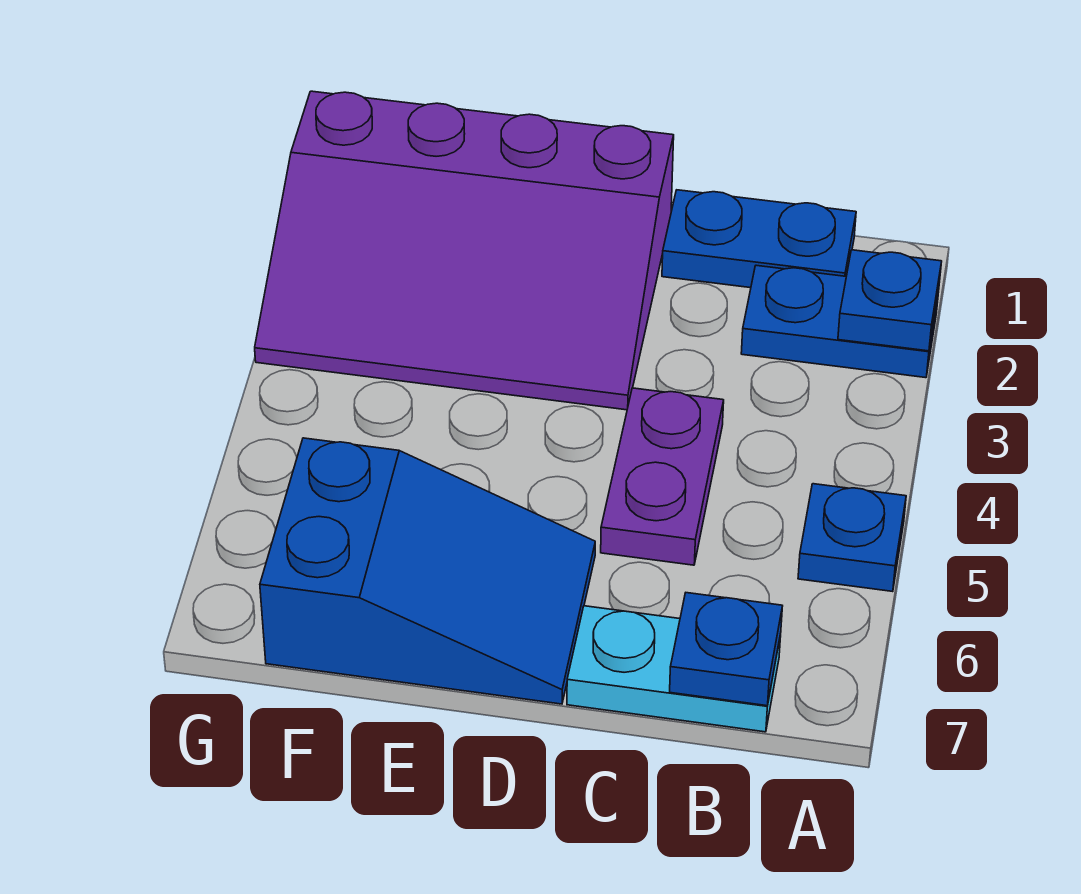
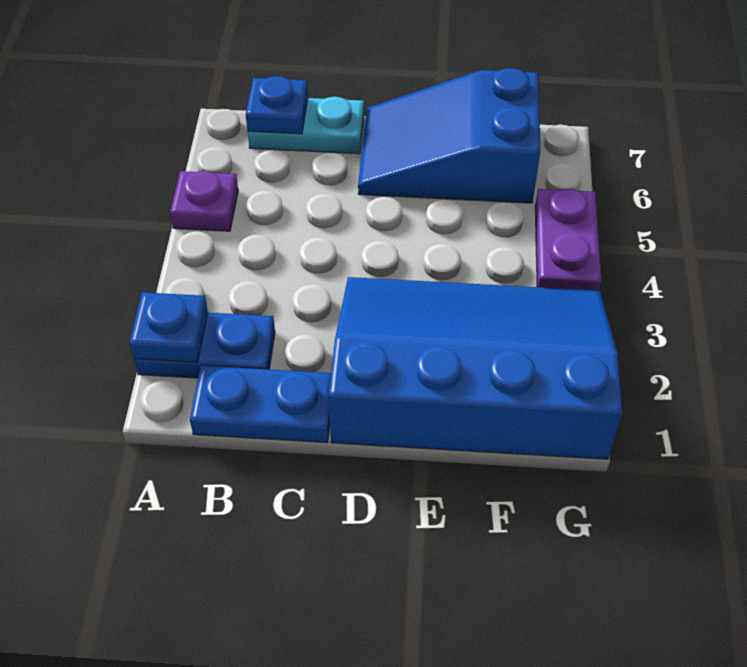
blue plate A5 level 1 -> purple plate A5 level 1
purple plate C4:C5 level 1 -> purple plate G4:G5 level 1
purple slope D1:G3 level 1 top 1 -> blue slope D1:G3 level 1 top 1

